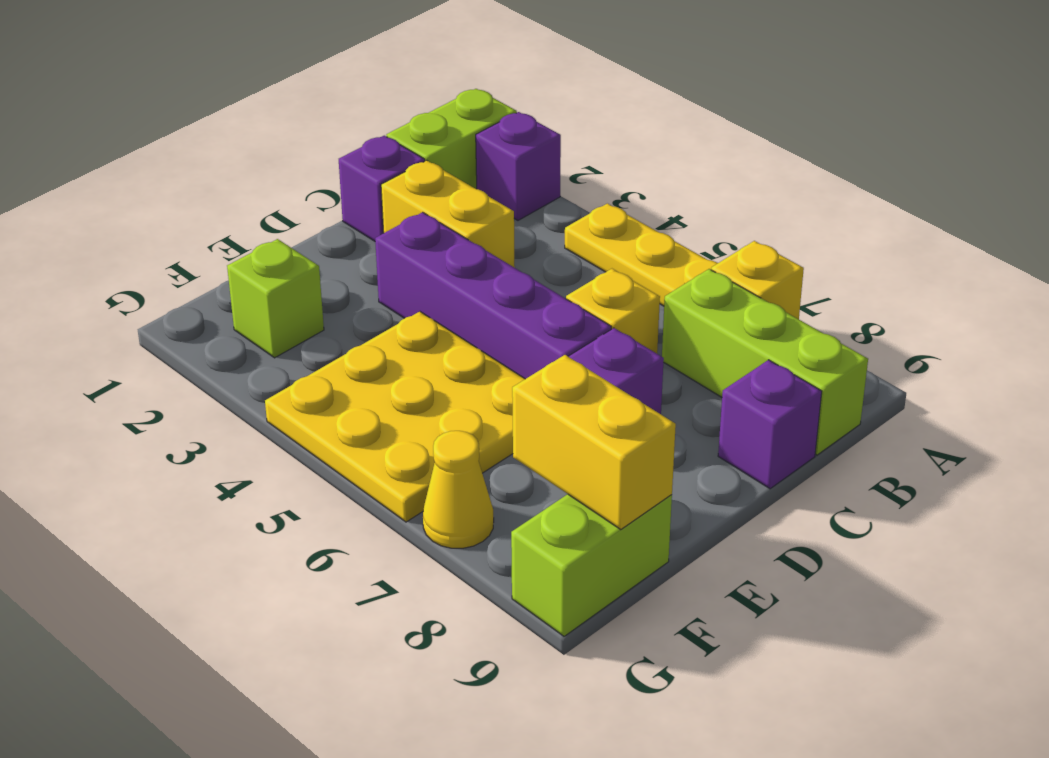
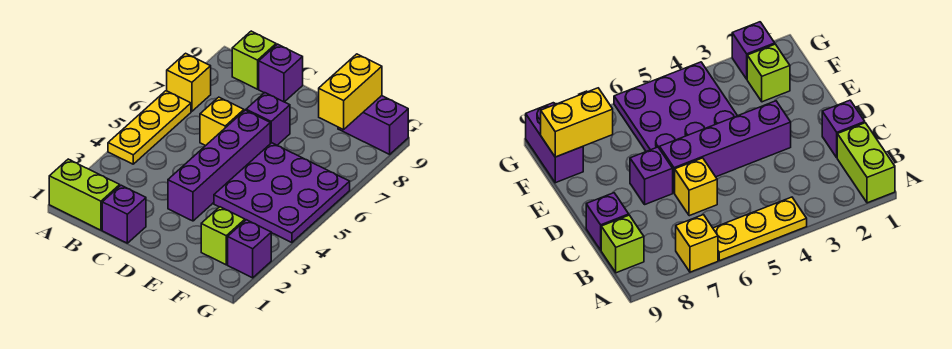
purple brick A2 level 1 -> purple brick G2 level 1
lime brick B7:B9 level 1 -> lime brick B9 level 1
yellow brick C2:C3 level 1 -> none
yellow plate E4:G6 level 1 -> purple plate E4:G6 level 1
lime brick F9:G9 level 1 -> purple brick F9:G9 level 1
yellow cone G7 level 1 -> none

